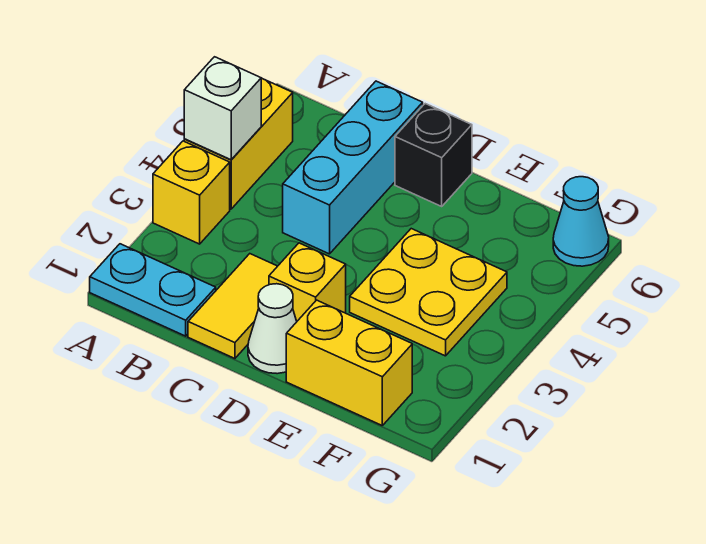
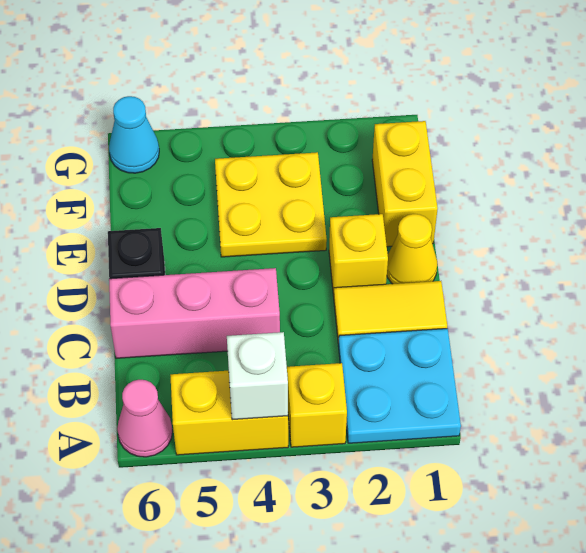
cyan plate A1:B1 level 1 -> cyan plate A1:B2 level 1
none -> pink cone A6 level 1
cyan brick C4:C6 level 1 -> pink brick C4:C6 level 1
white cone D1 level 1 -> yellow cone D1 level 1

